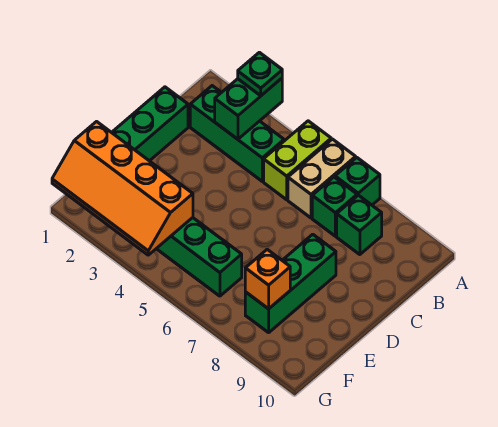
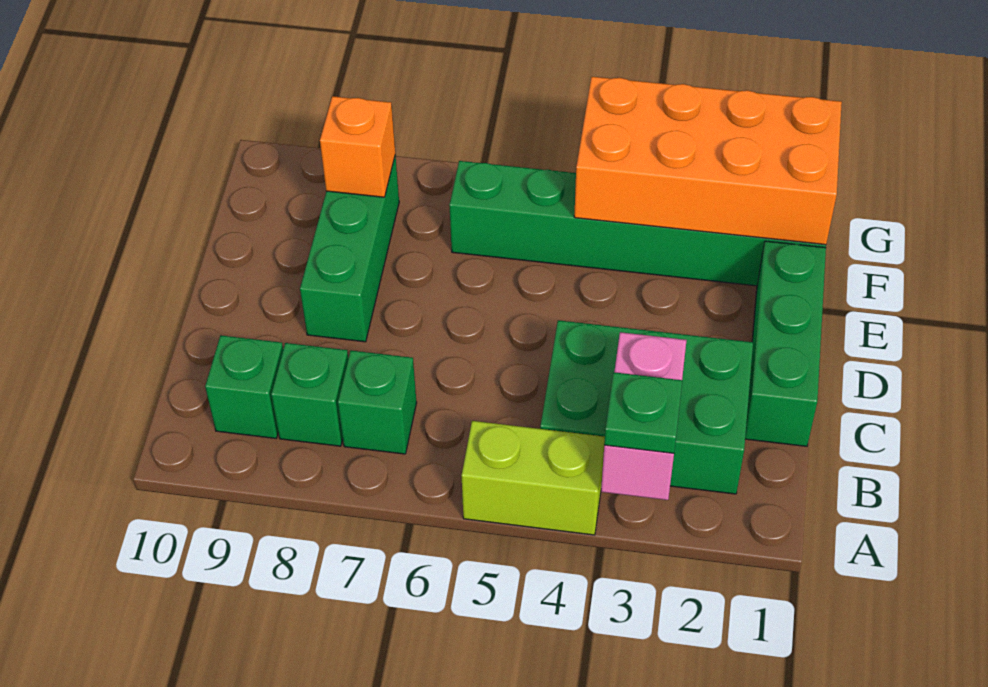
green brick A3:B3 level 2 -> pink brick A3:B3 level 2
lime brick A5:B5 level 1 -> lime brick A4:A5 level 1
tan brick A6:B6 level 1 -> none
green brick A7 level 1 -> green brick B9 level 1
green brick B2:B4 level 1 -> green brick B2:C4 level 1
orange slope F1:G4 level 2 top F -> orange brick F1:G4 level 2

